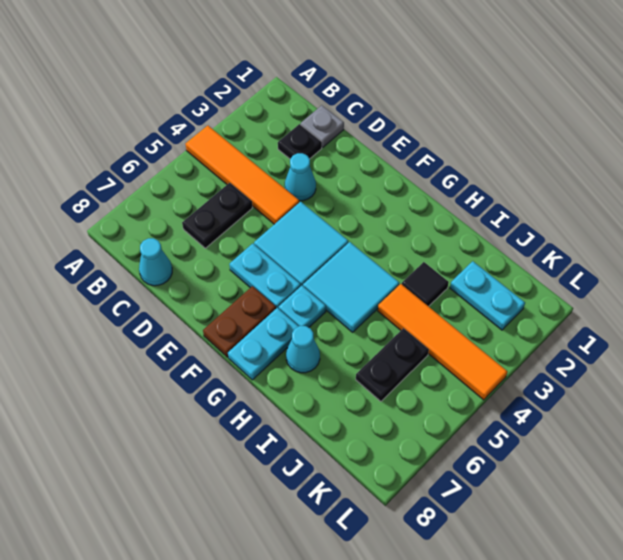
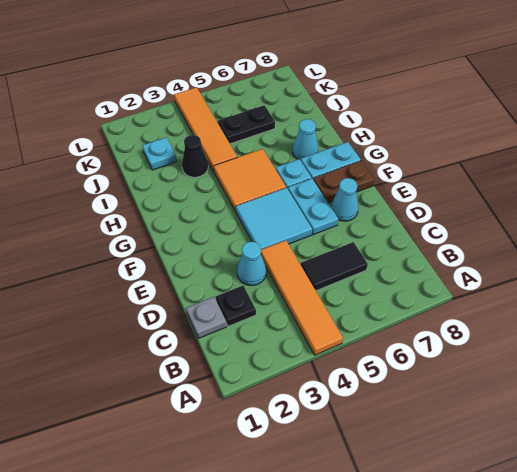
black plate C5:C6 level 1 -> black tile C5:C6 level 1
cyan cone C8 level 1 -> cyan cone E7 level 1
cyan tile G4:H5 level 1 -> orange tile G4:H5 level 1
black tile I3 level 1 -> black cone I3 level 1
cyan plate J2:K2 level 1 -> cyan plate J2 level 1

